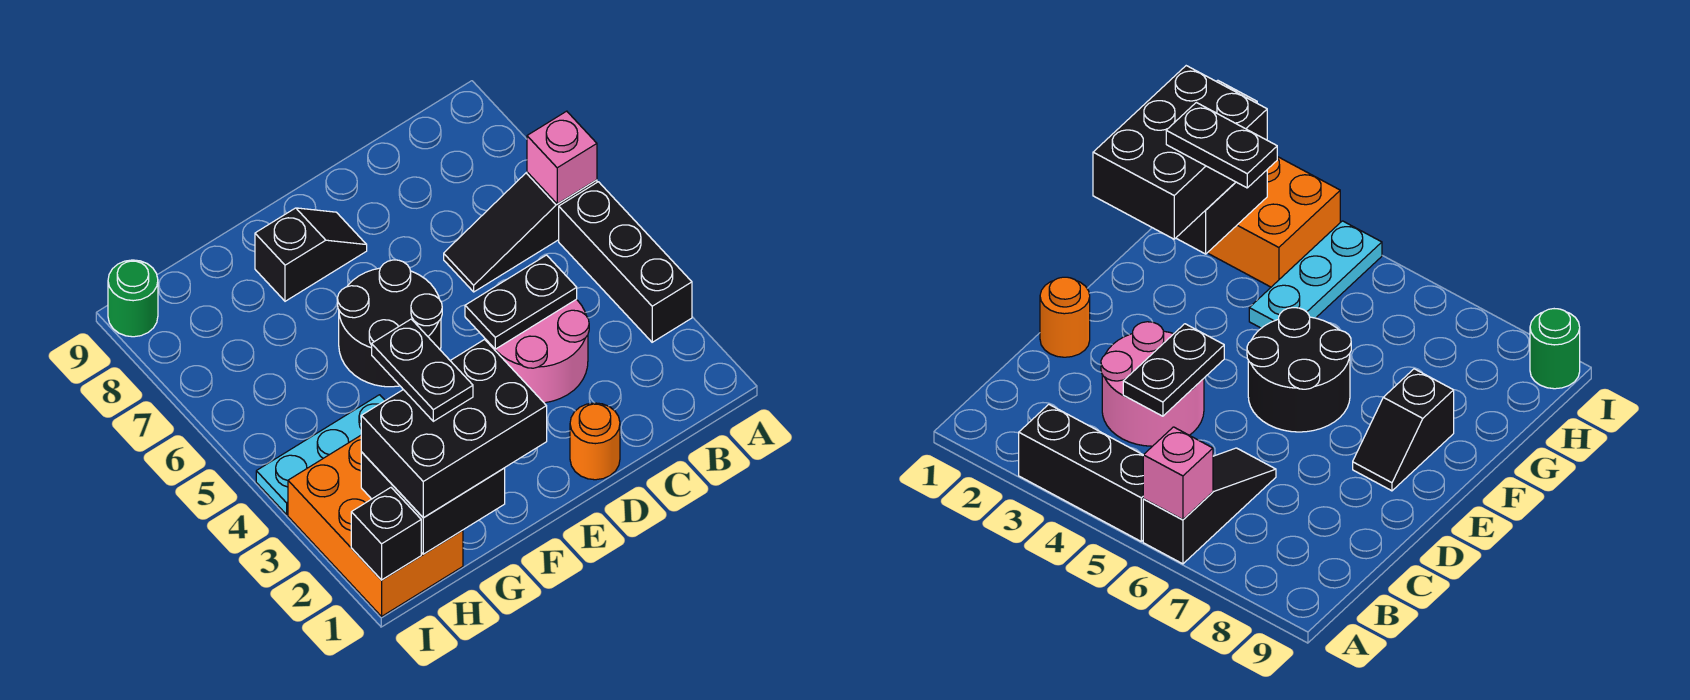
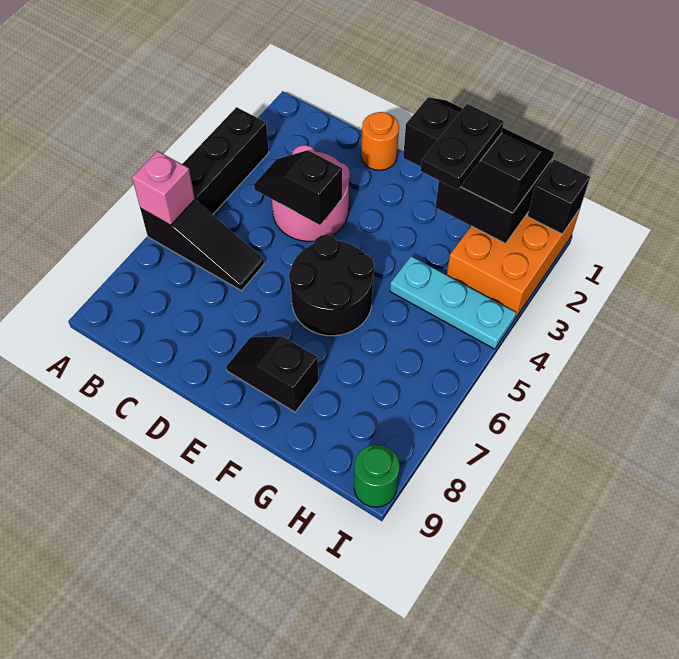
black plate C4:D4 level 2 -> black slope C4:D4 level 2 top D
black brick F1:H2 level 3 -> black slope F1:H2 level 3 top 2

